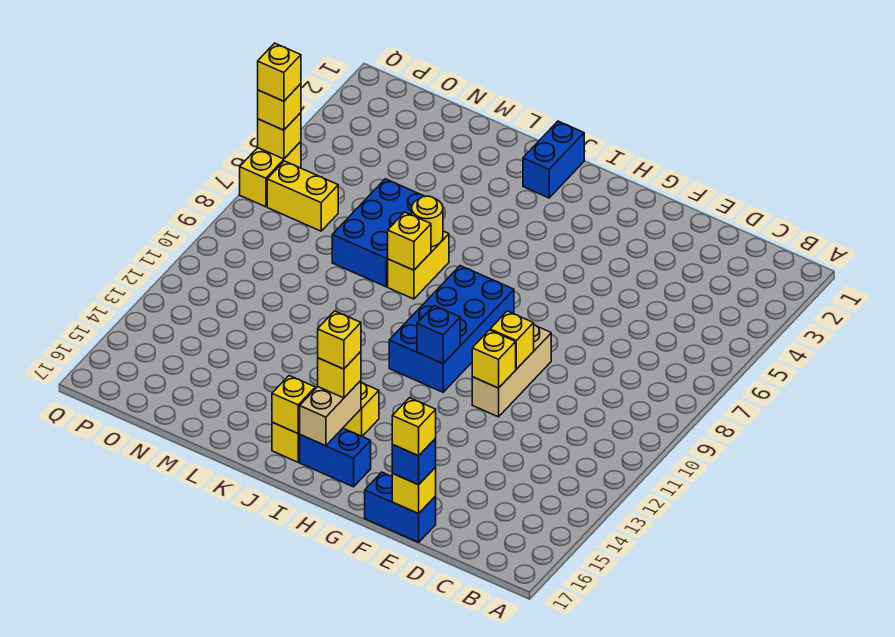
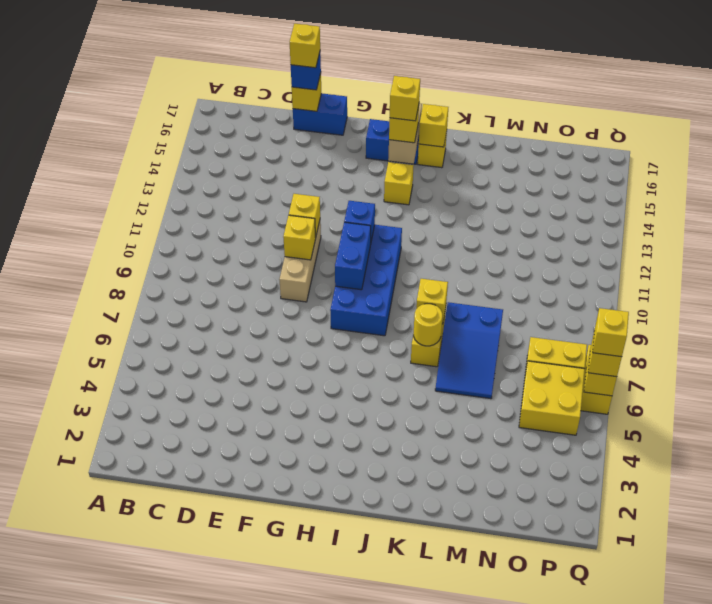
blue brick J1:J2 level 1 -> blue brick H9:H10 level 2
blue brick L6:M8 level 1 -> blue slope L6:M8 level 1 top 8
none -> yellow brick O5:P6 level 1

